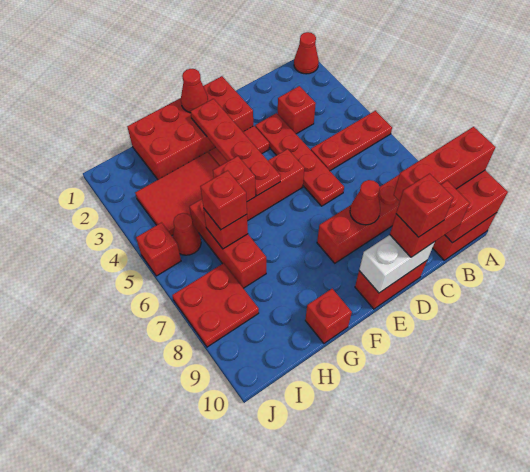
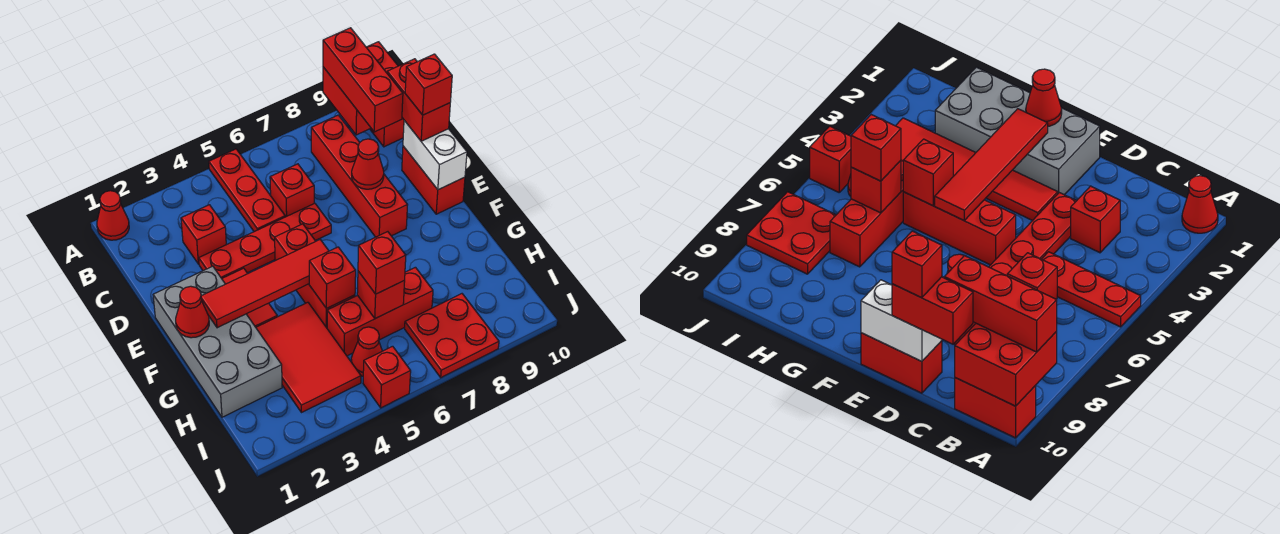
red brick E1:H2 level 1 -> grey brick E1:H2 level 1
red plate F2:F5 level 2 -> red tile F2:F5 level 2
red brick G10 level 1 -> red brick C6 level 1

